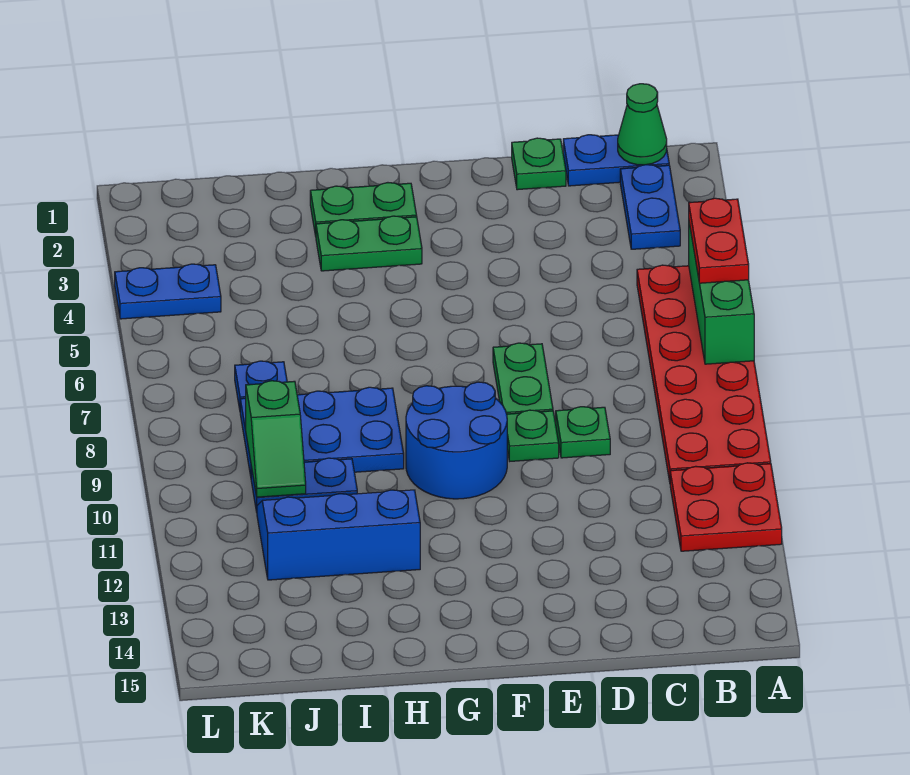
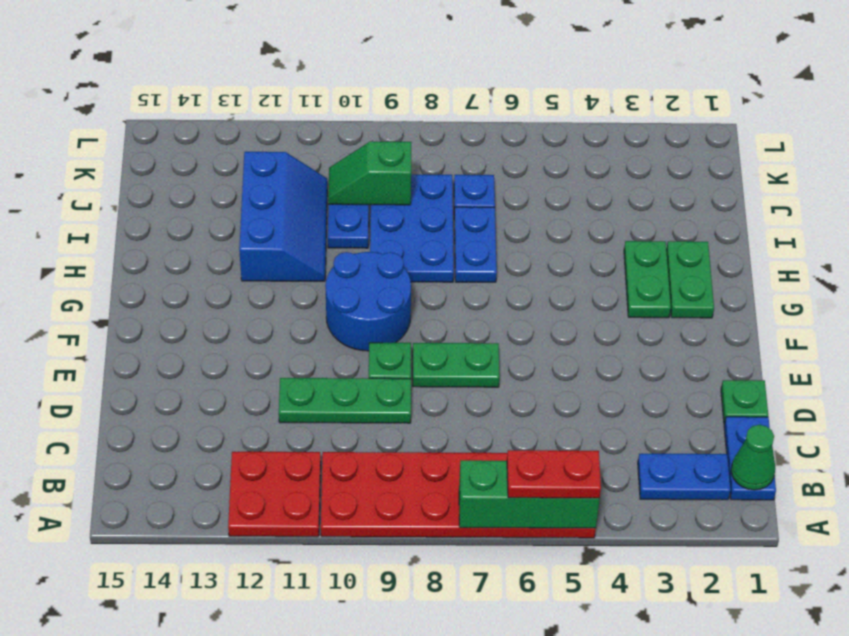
green plate D9 level 1 -> green plate D9:D11 level 1
blue plate K4:L4 level 1 -> blue plate H7:I7 level 1

